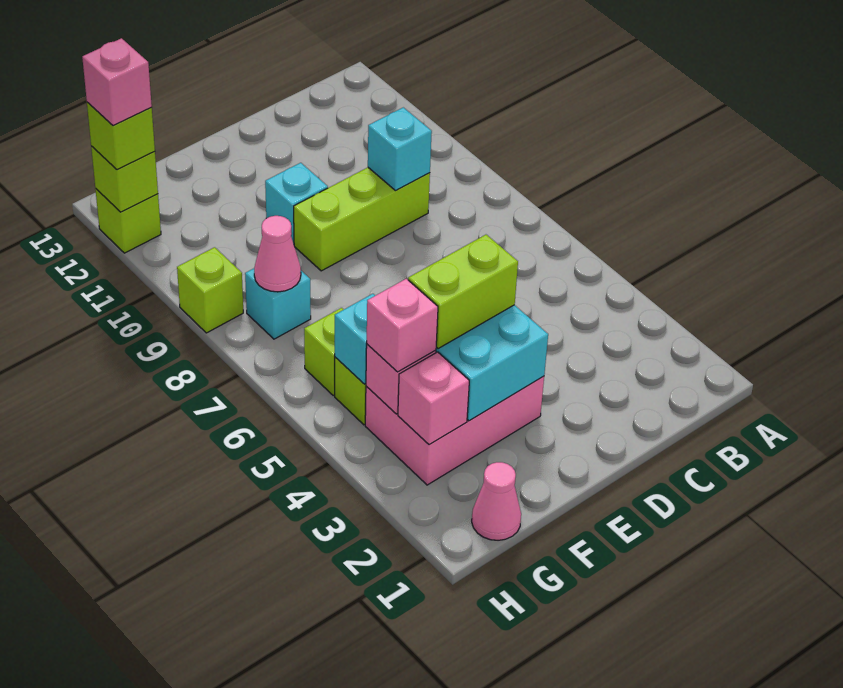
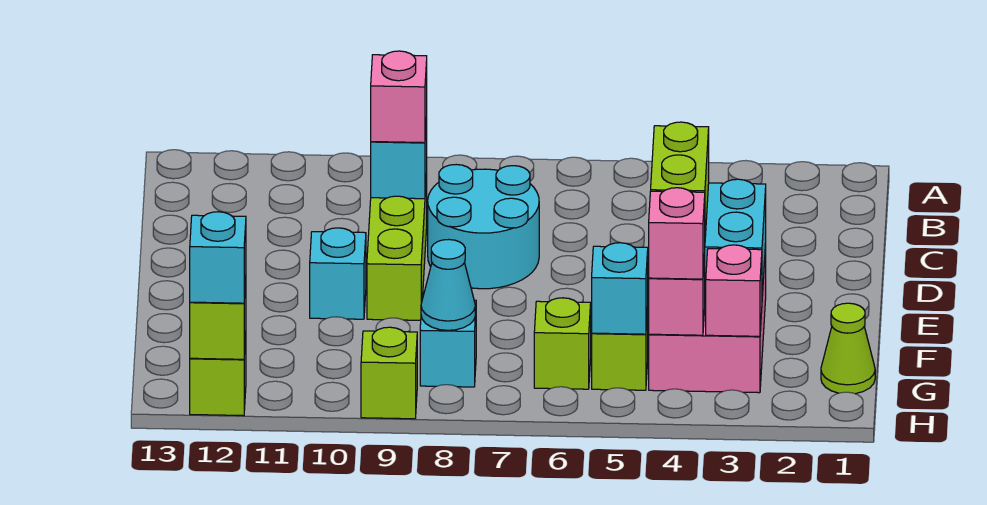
none -> cyan round brick C7:D8 level 1
pink cone G1 level 1 -> lime cone G1 level 1
pink cone G8 level 2 -> cyan cone G8 level 2
lime brick H12 level 3 -> cyan brick H12 level 3
pink brick H12 level 4 -> pink brick C9 level 3

